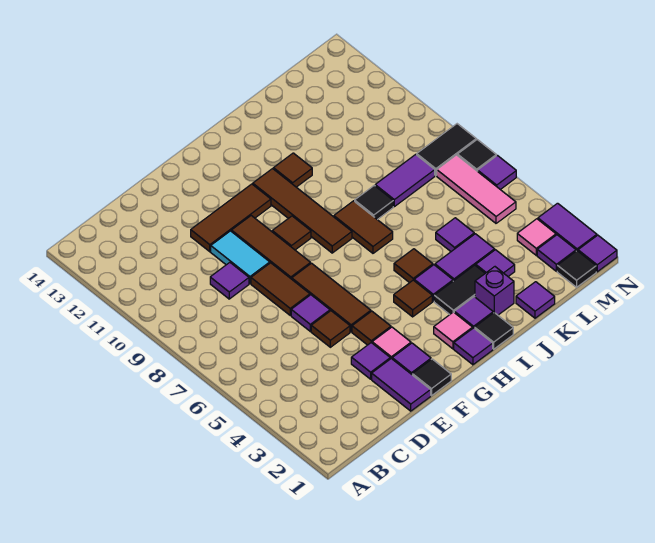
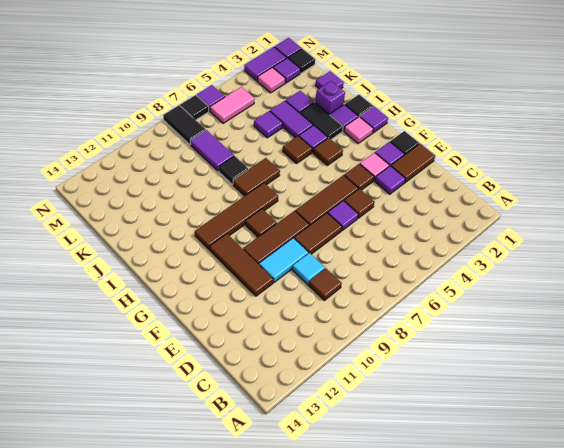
purple tile D9 level 1 -> cyan tile D9 level 1
purple tile E1:E2 level 1 -> brown tile E1:E2 level 1
brown tile I11 level 1 -> brown tile C9 level 1
pink tile M5:M7 level 1 -> pink tile M5:M6 level 1

